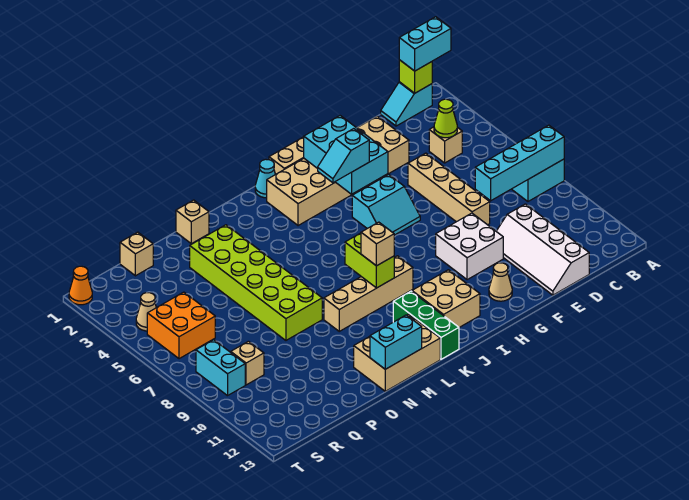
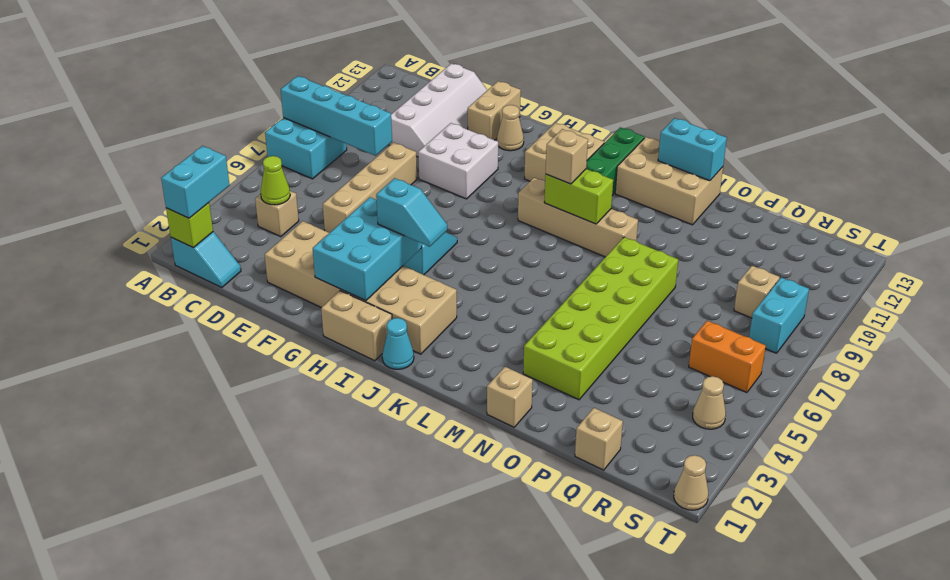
cyan brick A1:B1 level 3 -> cyan brick B1:B2 level 3
none -> tan brick F12:F13 level 1
lime brick K8:K9 level 2 -> lime brick K9:L9 level 2
orange brick R5:S6 level 1 -> orange brick R6:S6 level 1
orange cone T1 level 1 -> tan cone T1 level 1

